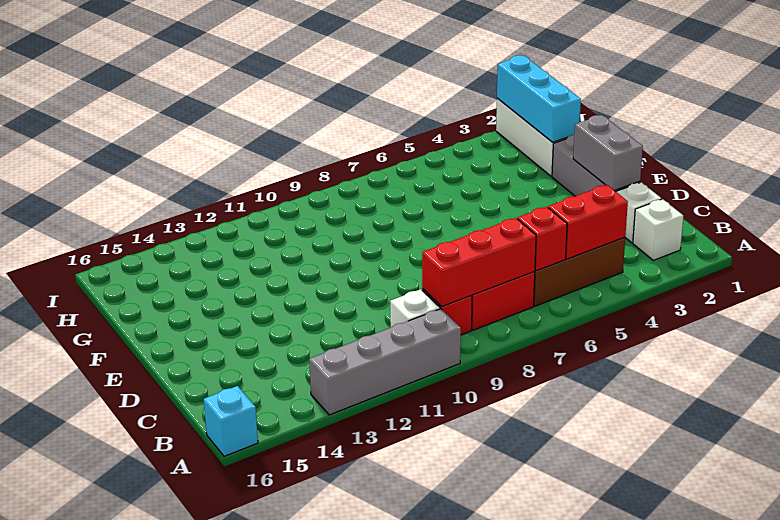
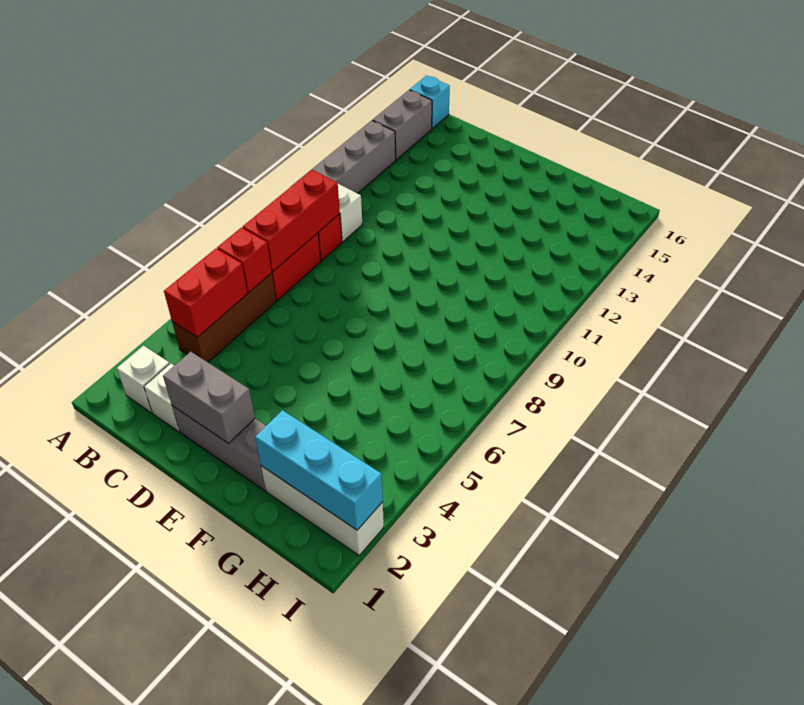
none -> grey brick A14:A15 level 1

